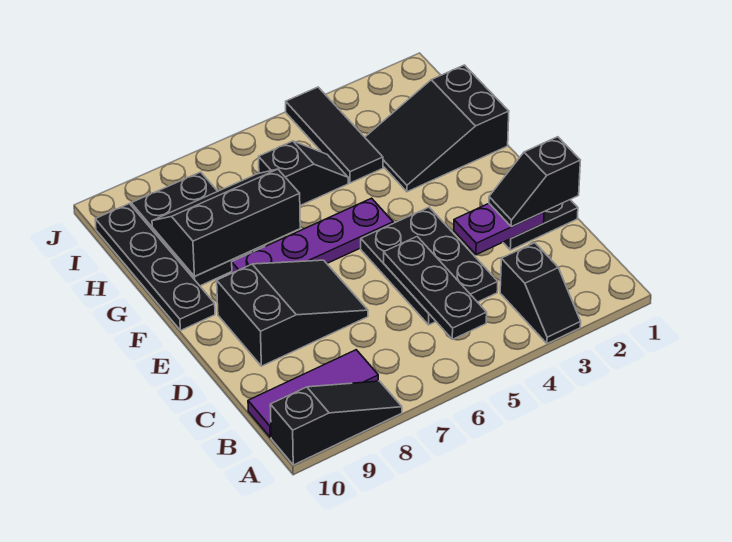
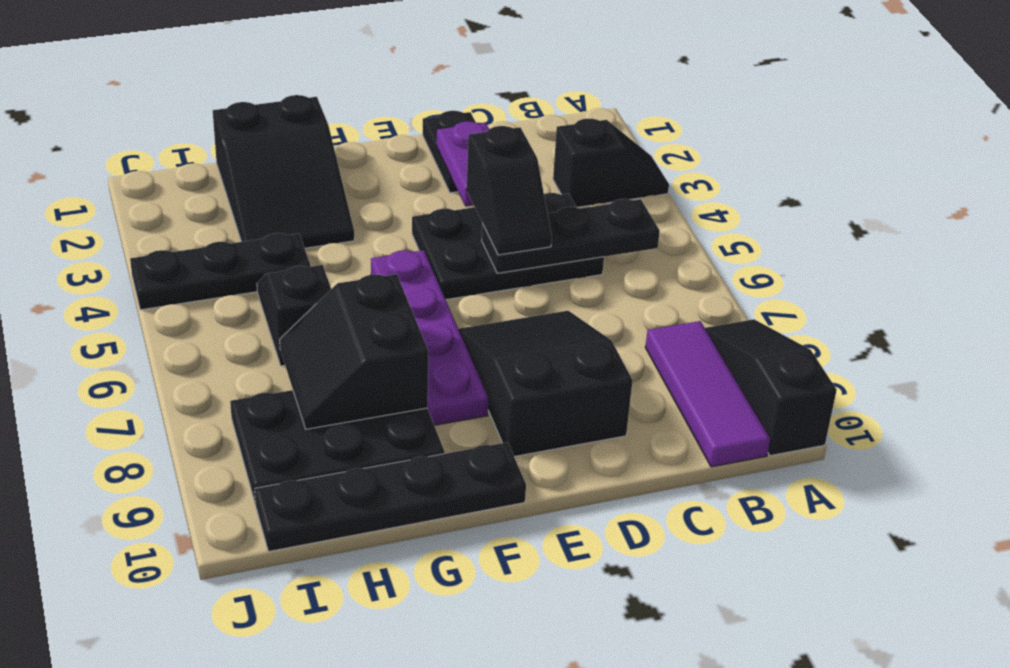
black slope D1:D2 level 3 top 1 -> black slope D4:D5 level 3 top 4
black slope G7:H9 level 2 top G -> black slope G7:H8 level 2 top G
black tile H4:J4 level 1 -> black plate H4:J4 level 1

